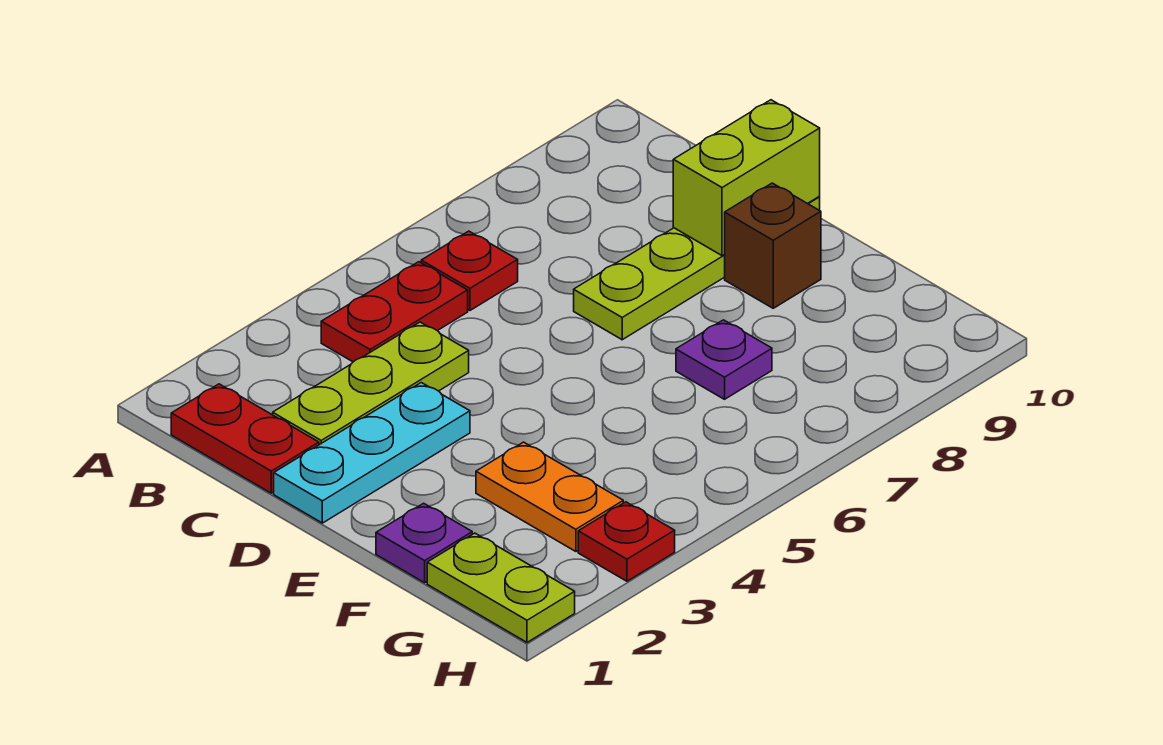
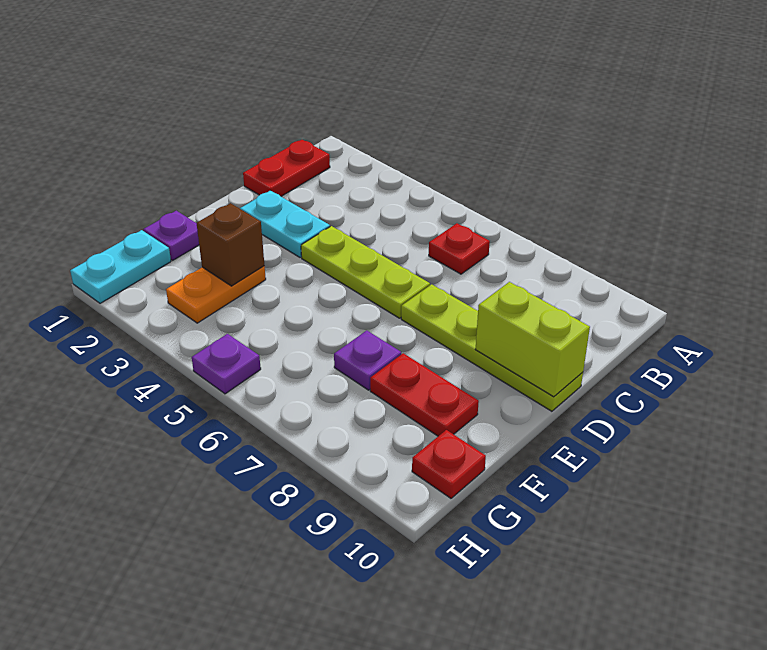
red plate B4:B5 level 1 -> red plate F8:F9 level 1
lime plate C2:C4 level 1 -> lime plate D4:D6 level 1
cyan plate D1:D3 level 1 -> cyan plate D2:D3 level 1
brown brick E9 level 1 -> brown brick F3 level 2
lime plate G1:H1 level 1 -> cyan plate G1:H1 level 1
red plate H3 level 1 -> red plate G10 level 1
none -> purple plate H5 level 1

